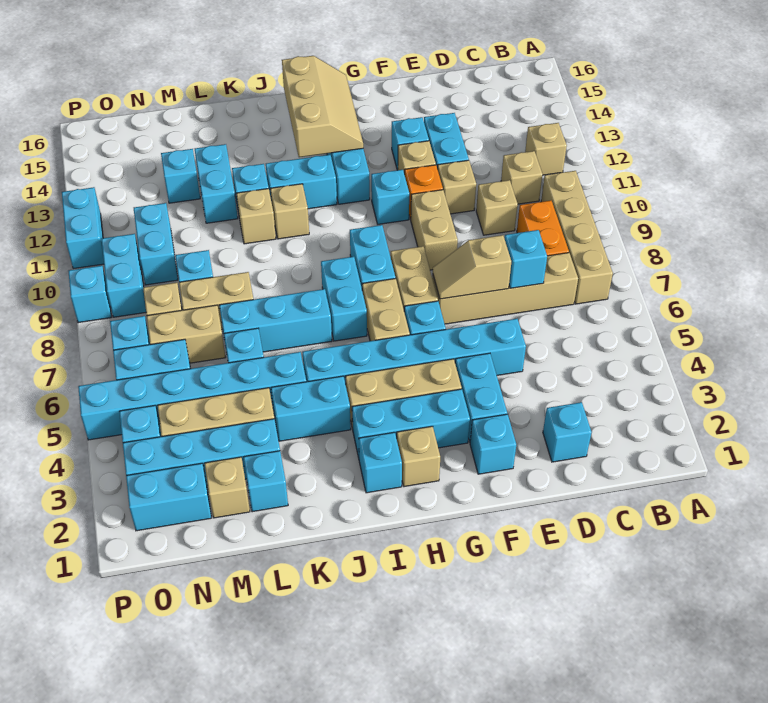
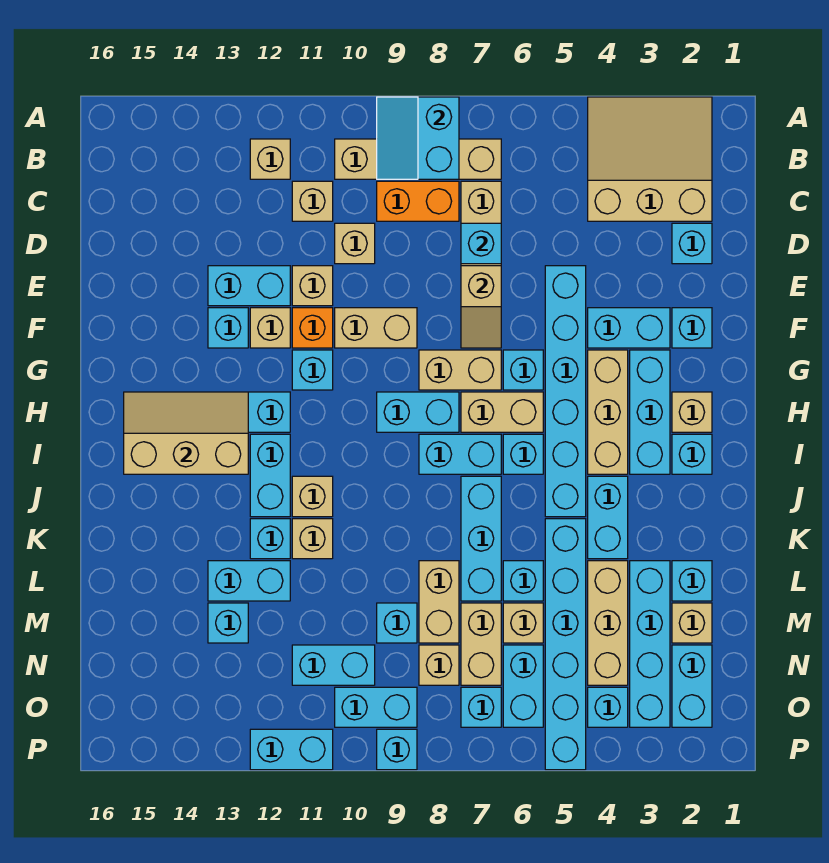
none -> tan slope A2:C4 level 1 top C
none -> cyan slope A8:B9 level 2 top 8
none -> cyan brick I6 level 1
none -> tan brick M6 level 1

